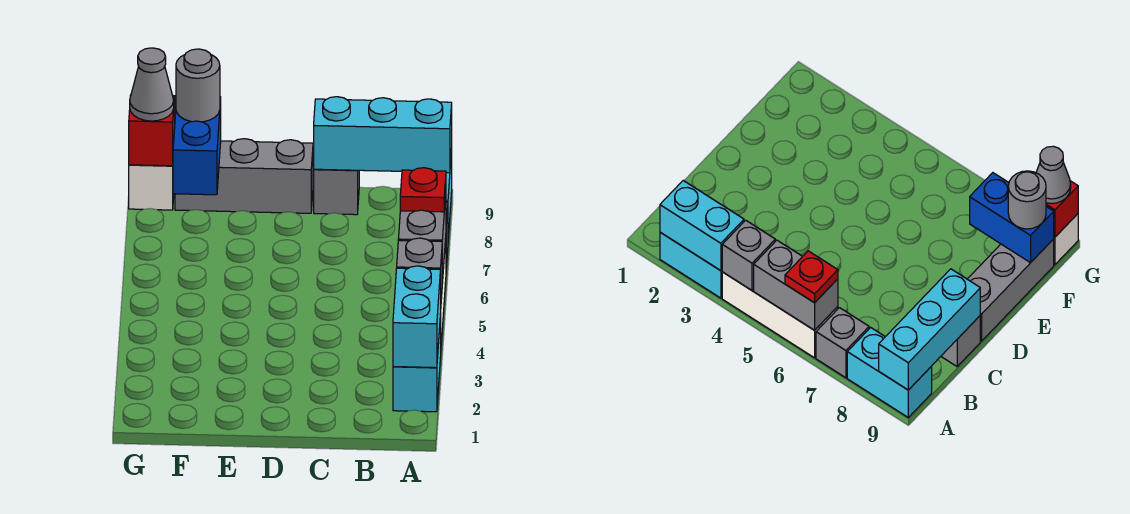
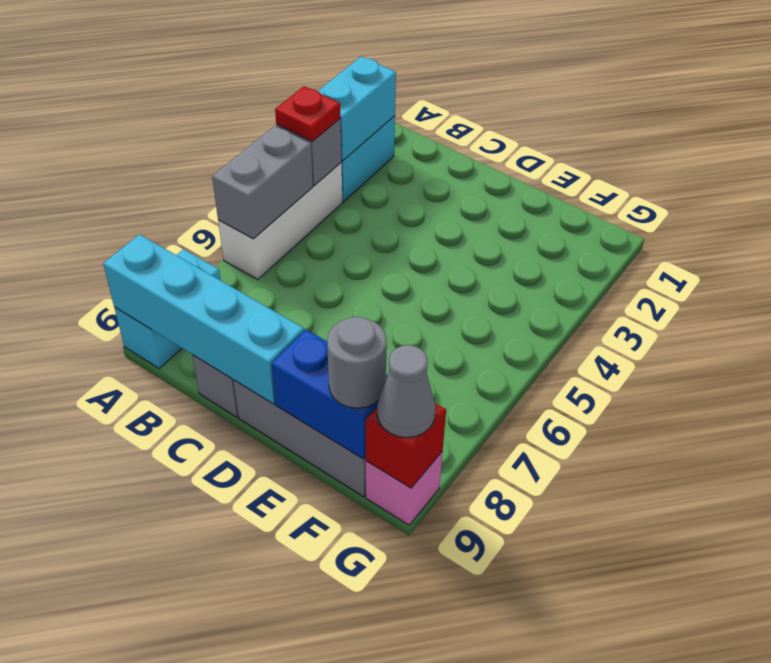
red plate A6 level 3 -> red plate A4 level 3
grey brick A7 level 1 -> none
cyan brick A9:C9 level 2 -> cyan brick A9:D9 level 2
blue brick F8:F9 level 2 -> blue brick E9:F9 level 2
white brick G9 level 1 -> pink brick G9 level 1

